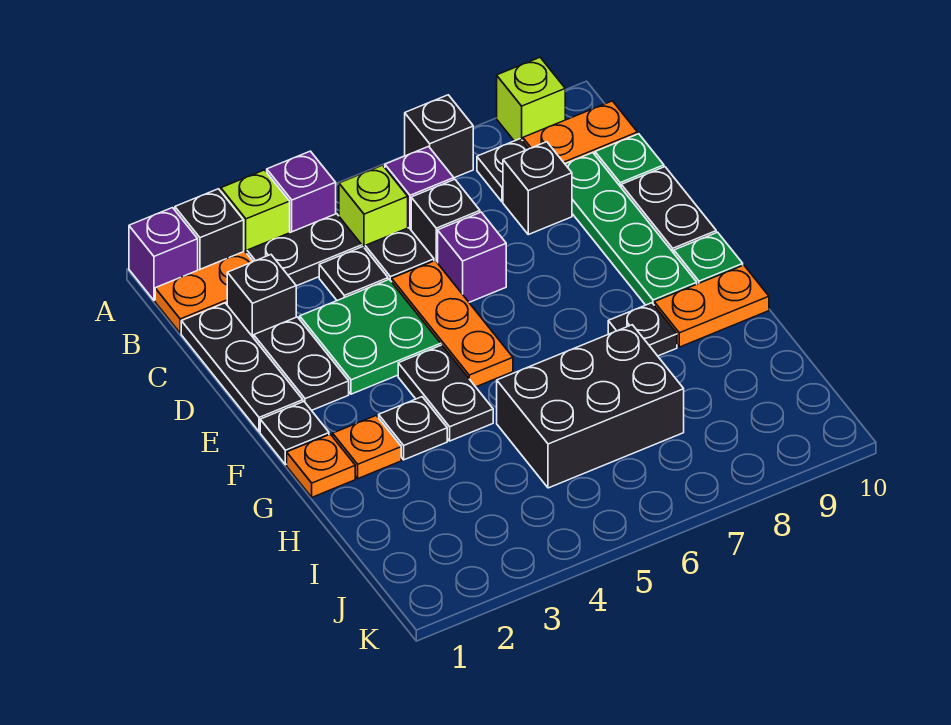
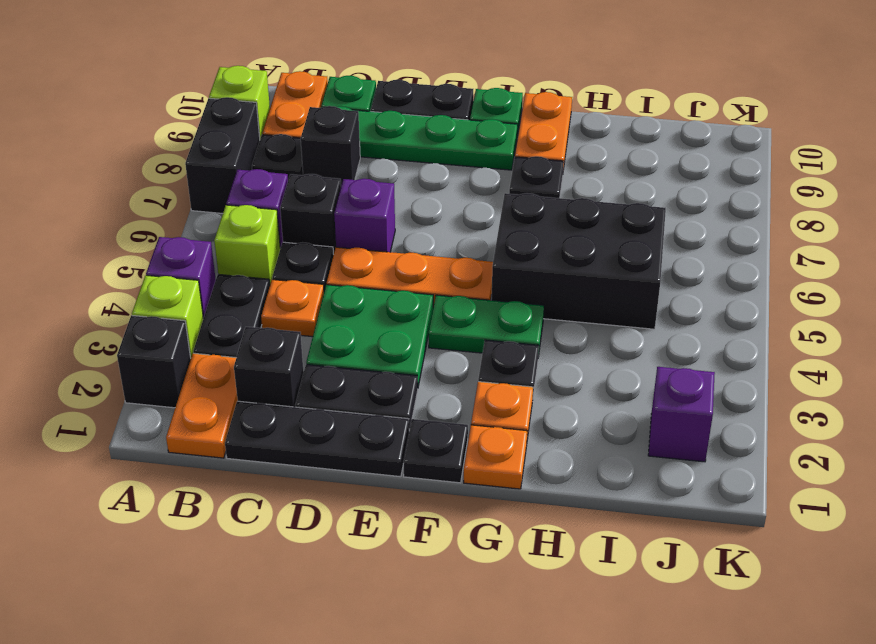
purple brick A1 level 1 -> purple brick J2 level 1
black brick A7 level 1 -> black brick A7:A8 level 1
black plate C4 level 1 -> orange plate C4 level 1
black plate F4:G4 level 1 -> green plate F4:G4 level 1
black brick H5:I7 level 1 -> black brick G5:I6 level 1

